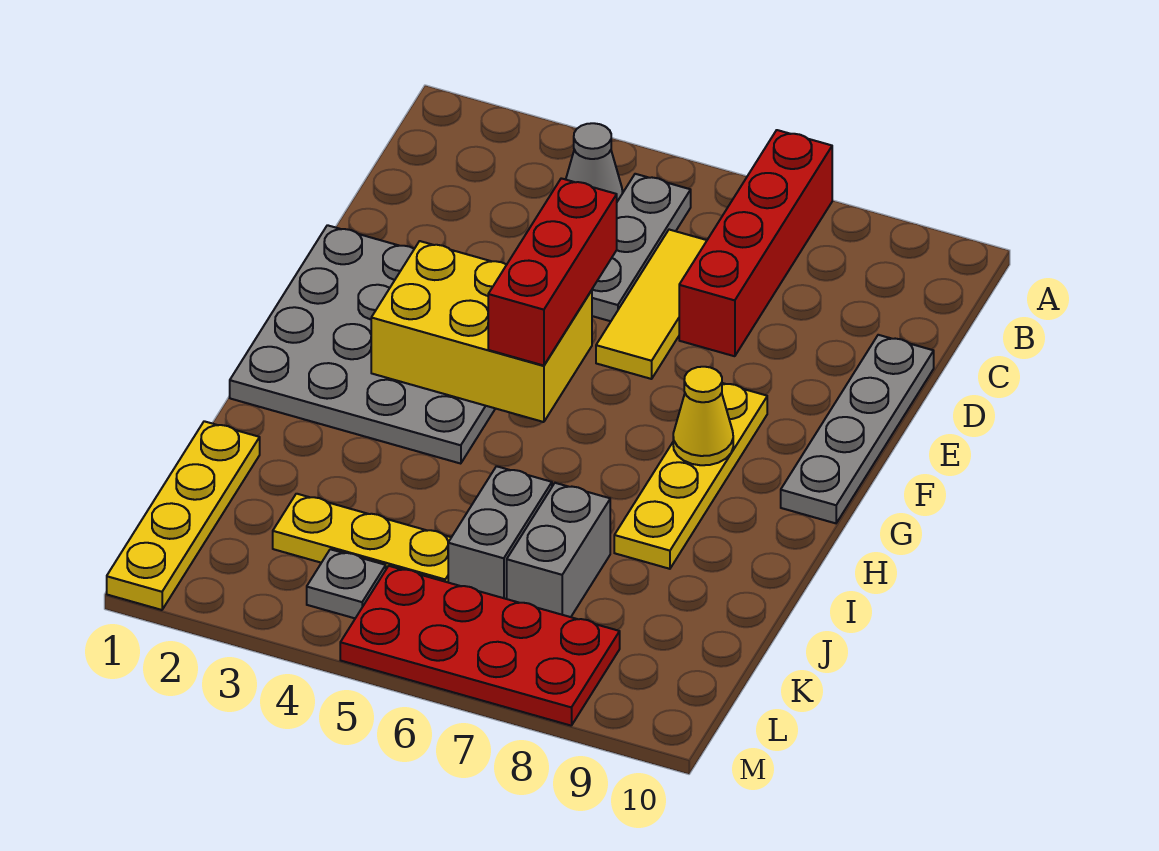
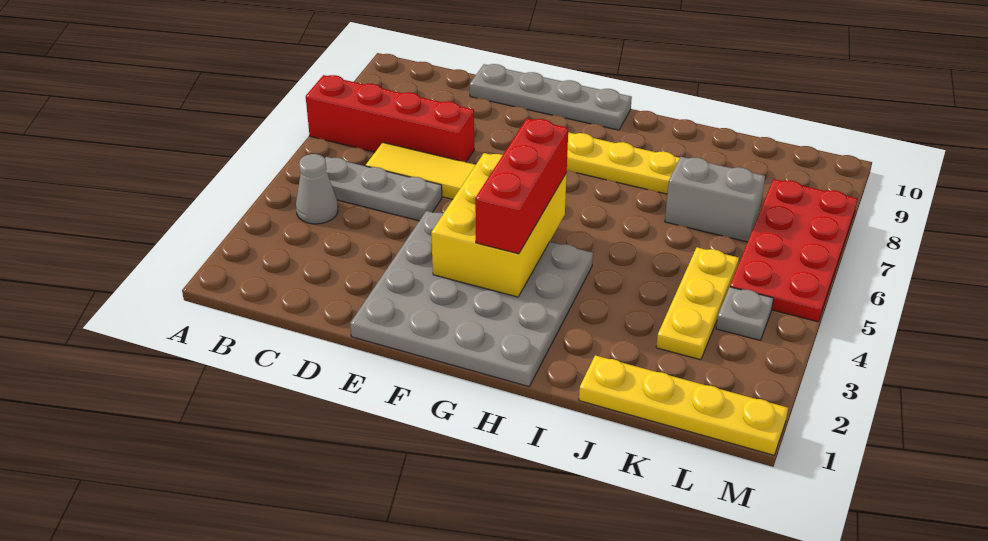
red brick E5:G5 level 3 -> red brick G3:G5 level 3
yellow cone G8 level 2 -> none
grey brick J6:K6 level 1 -> none

